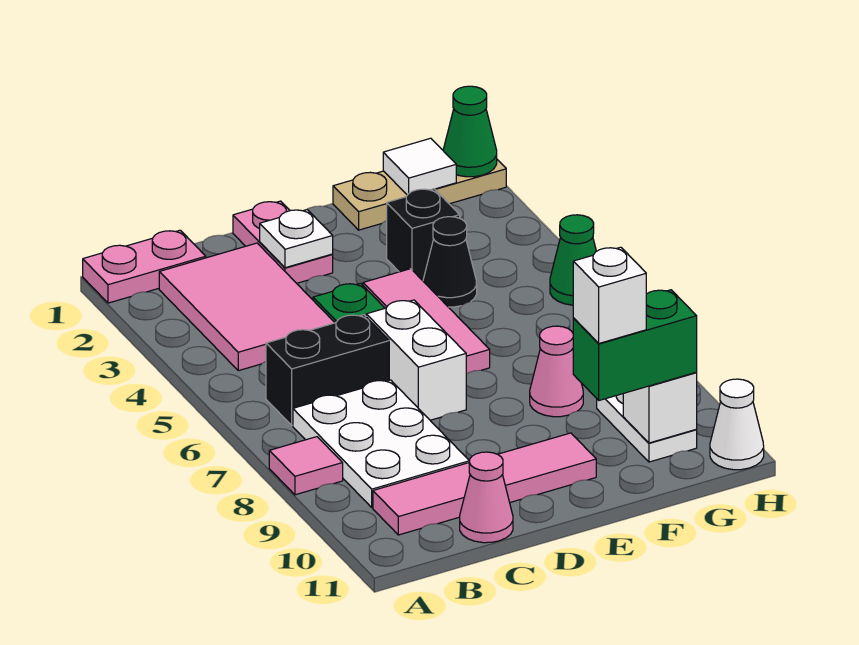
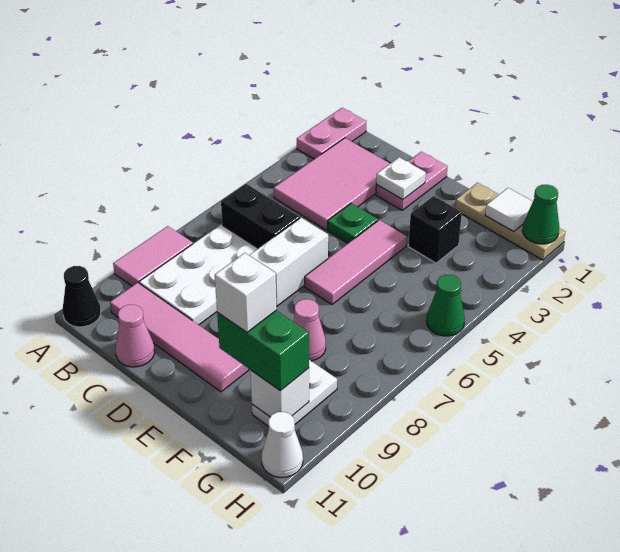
pink plate A1:B1 level 1 -> pink plate A1:A2 level 1
pink tile A8 level 1 -> pink tile A8:A9 level 1
black cone F4 level 1 -> black cone A11 level 1

